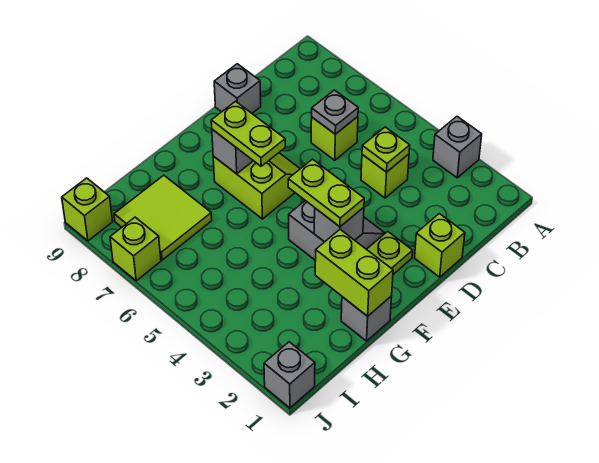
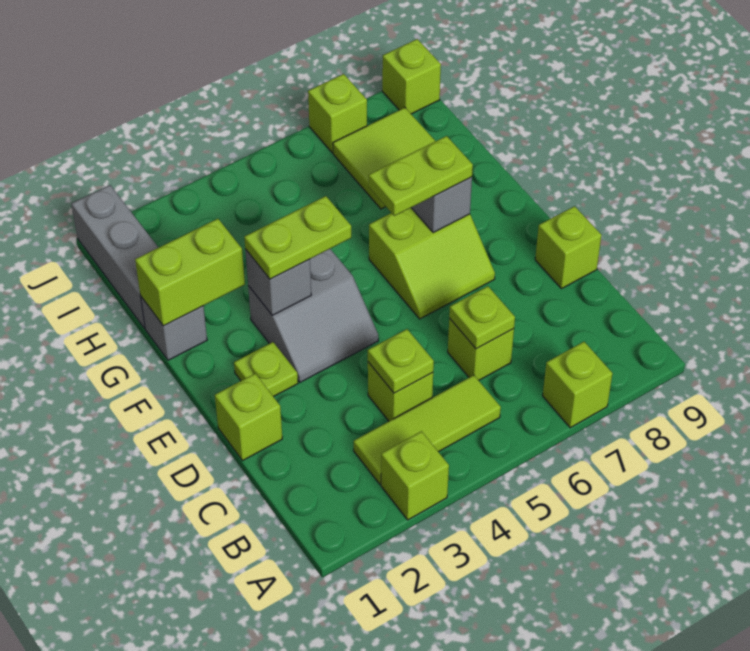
grey brick A3 level 1 -> lime brick A3 level 1
none -> lime brick A7 level 1
none -> lime tile B3:B5 level 1
grey plate C6 level 2 -> lime plate C6 level 2
grey brick D9 level 1 -> lime brick D9 level 1
grey brick J1 level 1 -> grey brick H1:J1 level 1

